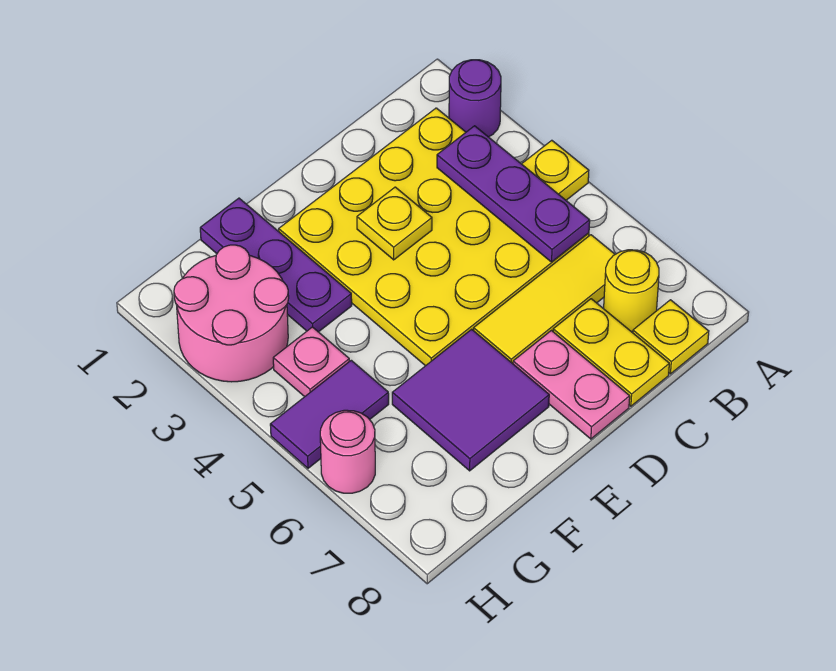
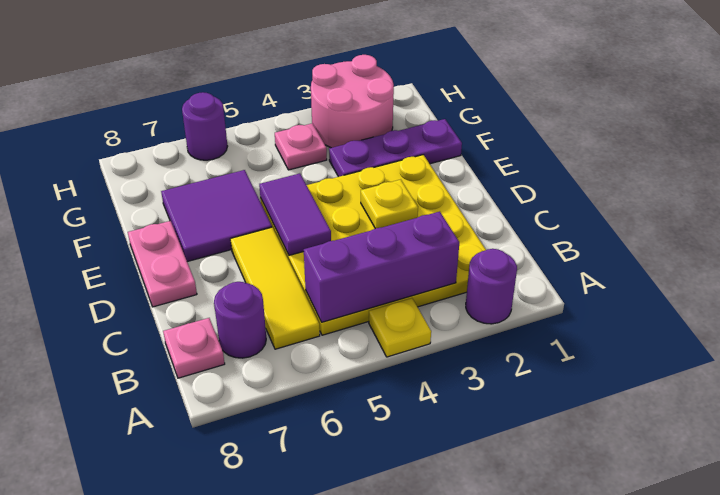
purple plate B3:B5 level 2 -> purple brick B3:B5 level 2
yellow round brick B7 level 1 -> purple round brick B7 level 1
yellow plate B8 level 1 -> pink plate B8 level 1
yellow plate C7:C8 level 1 -> none
pink plate D7:D8 level 1 -> pink plate D8:E8 level 1
purple tile G5:H5 level 1 -> purple tile D5:E5 level 2
pink round brick H6 level 1 -> purple round brick H6 level 1

